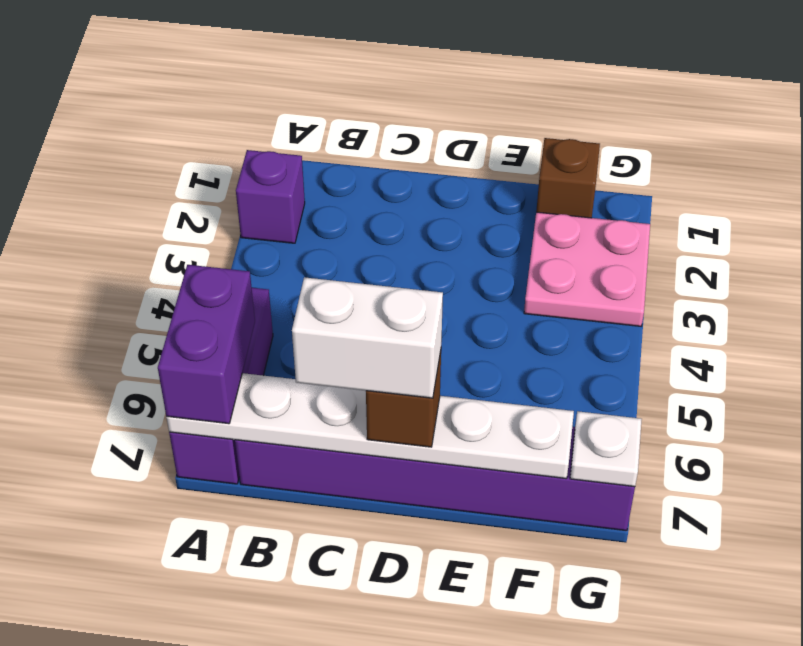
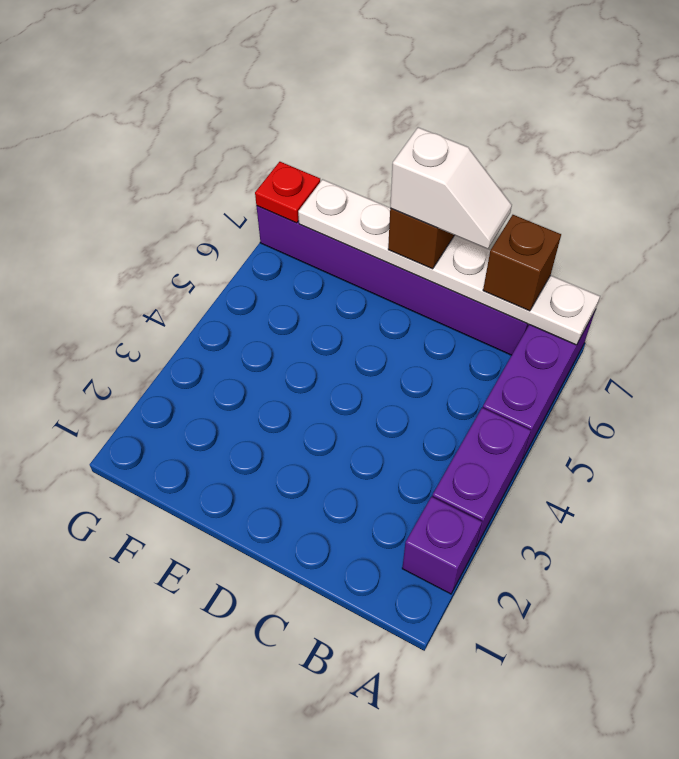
purple brick A6:A7 level 3 -> purple brick A3:A4 level 1
white brick C7:D7 level 4 -> white slope C7:D7 level 4 top D
brown brick F1 level 1 -> brown brick B7 level 3
pink plate F2:G3 level 1 -> none
white plate G7 level 2 -> red plate G7 level 2

